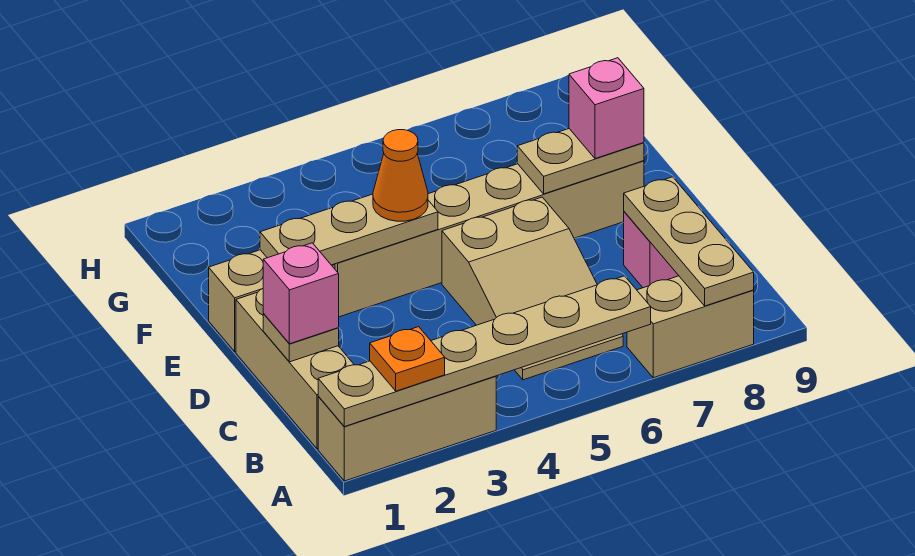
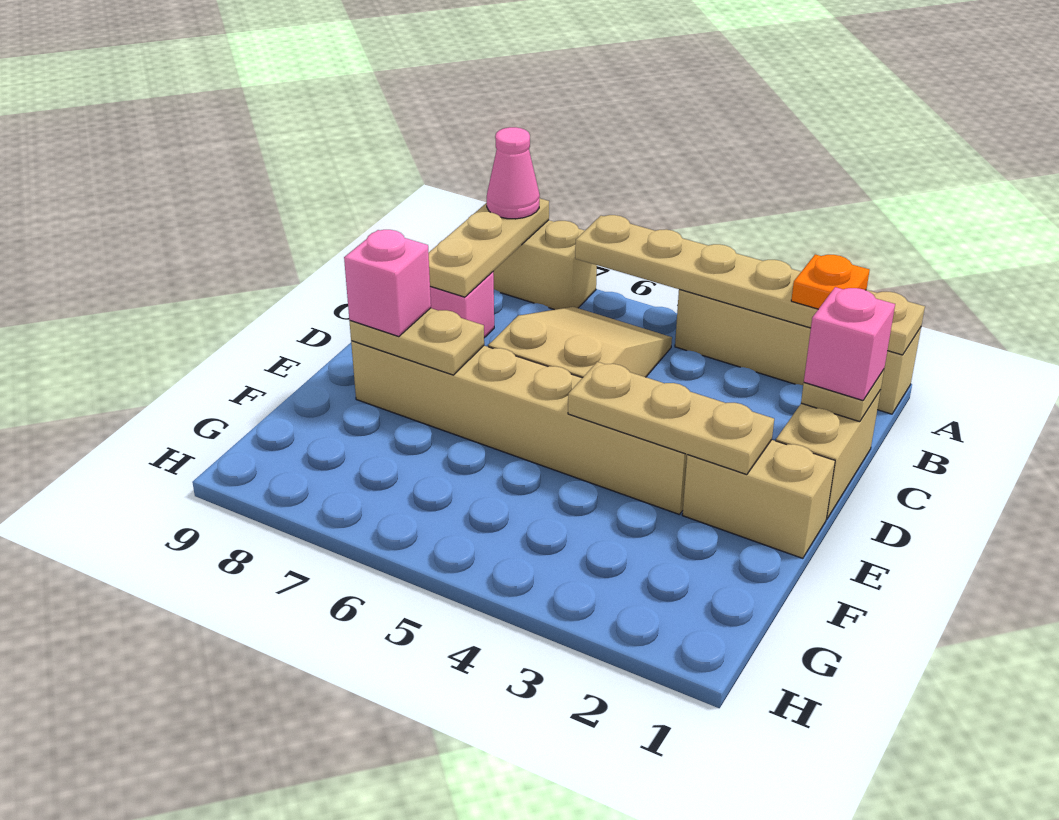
tan brick A1:A3 level 1 -> tan brick A1:A4 level 1
none -> pink cone A8 level 3
tan brick B1:D1 level 1 -> tan brick C1:D1 level 1
orange cone E4 level 3 -> none

